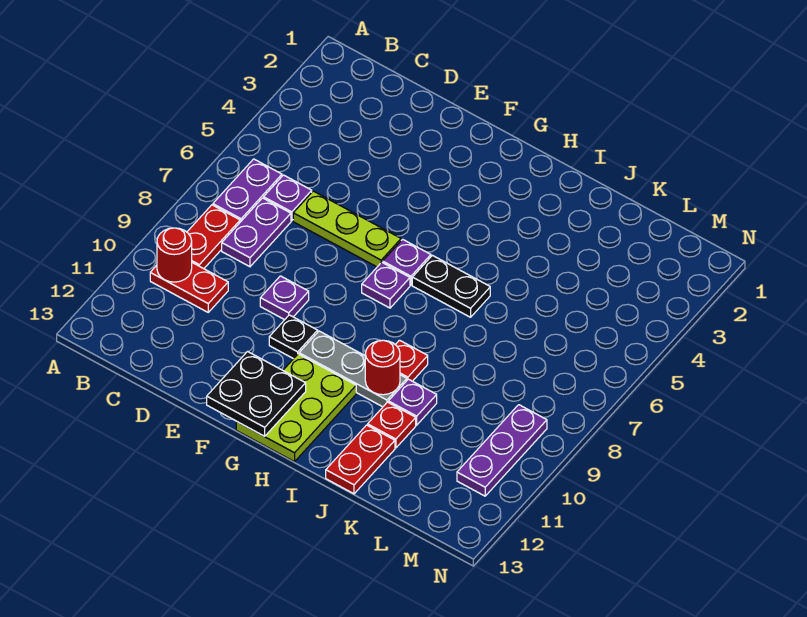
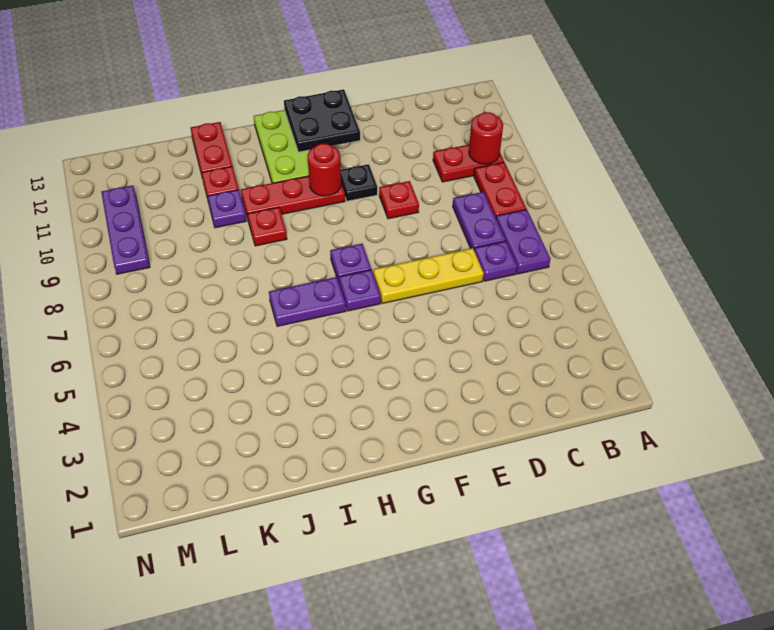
lime plate D6:F6 level 1 -> yellow plate D6:F6 level 1
purple plate E9 level 1 -> red plate E9 level 1
grey plate G10:I10 level 1 -> red plate G10:I10 level 1
black plate H6:I6 level 1 -> purple plate H6:I6 level 1
red round brick I10 level 2 -> red round brick G10 level 2

